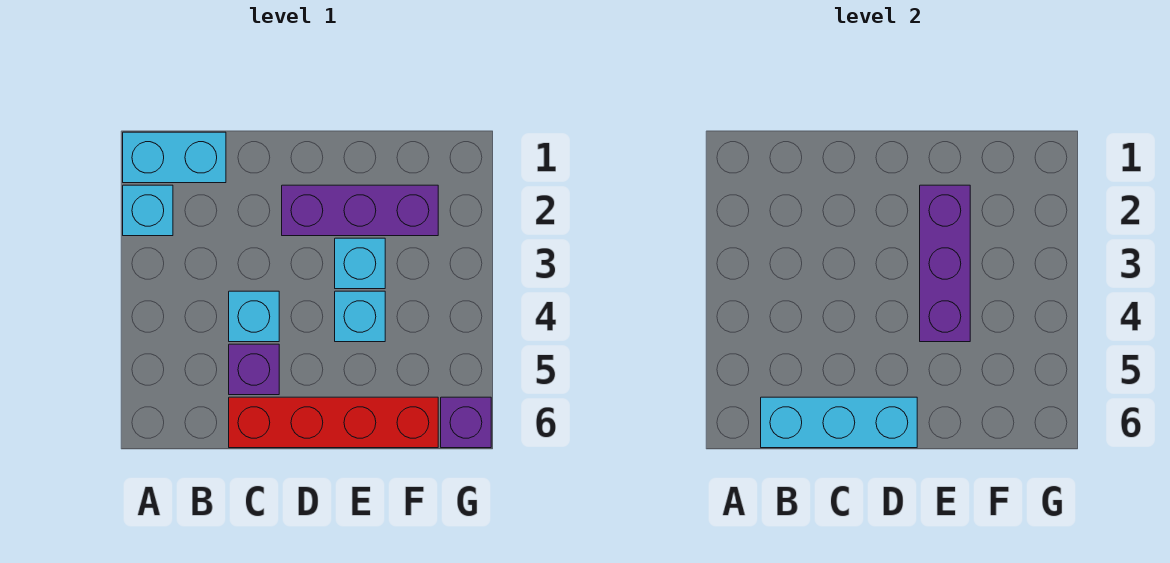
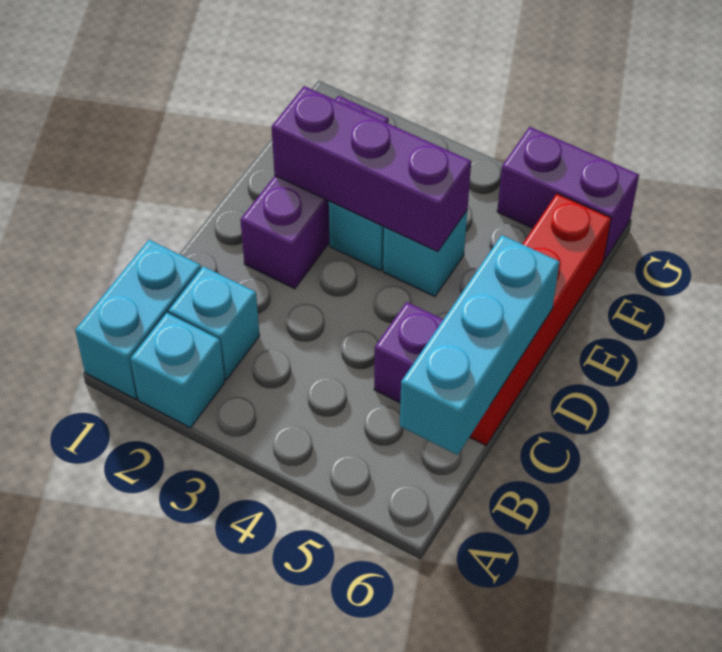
cyan brick C4 level 1 -> cyan brick B2 level 1
purple brick G6 level 1 -> purple brick G5:G6 level 1

